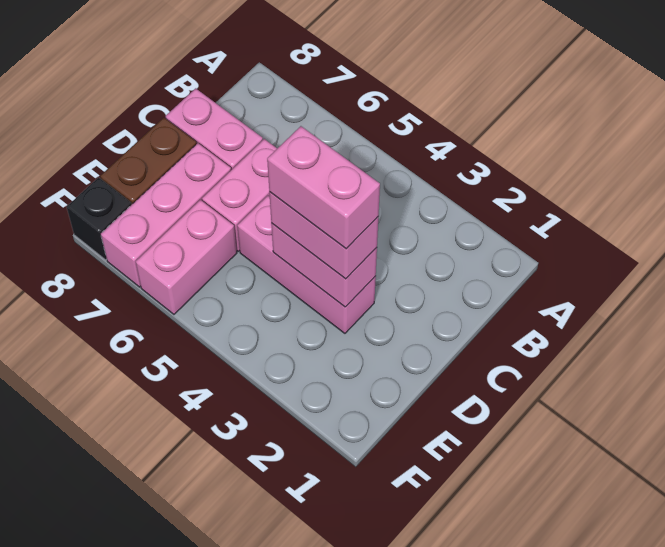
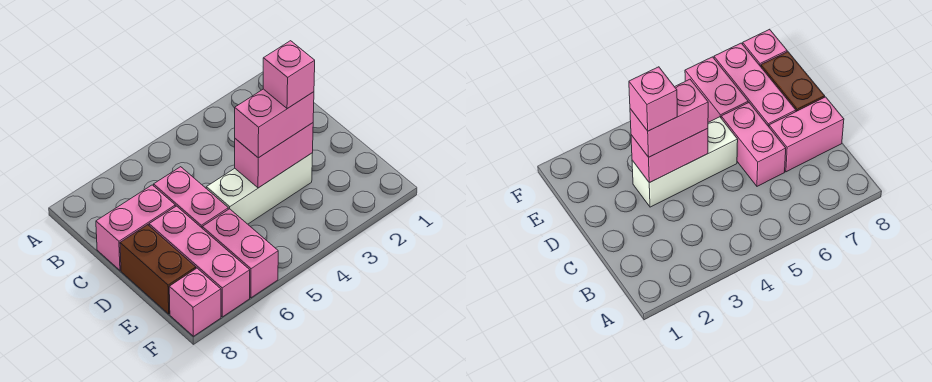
pink brick D3:D5 level 1 -> white brick D3:D5 level 1
pink brick D3:D4 level 4 -> pink brick D3 level 4
black brick F8 level 1 -> pink brick F8 level 1

